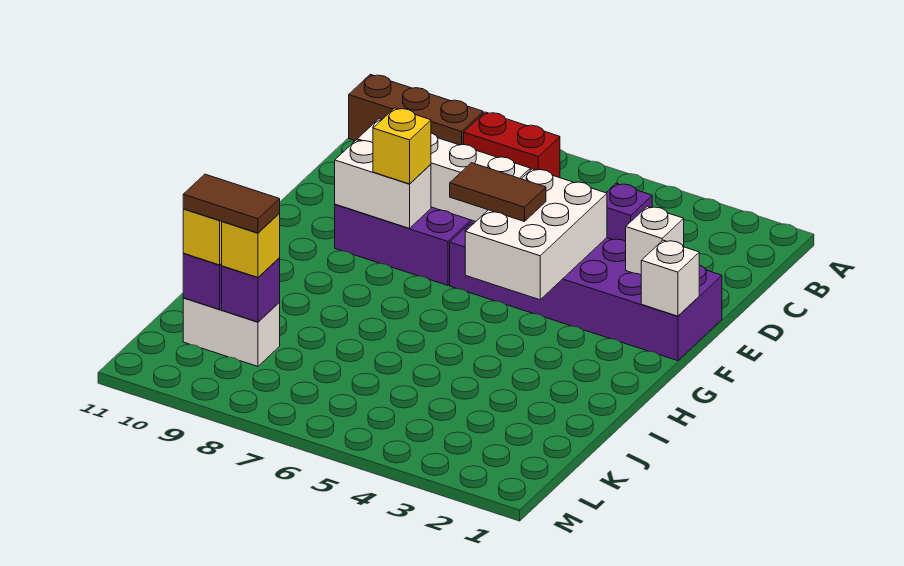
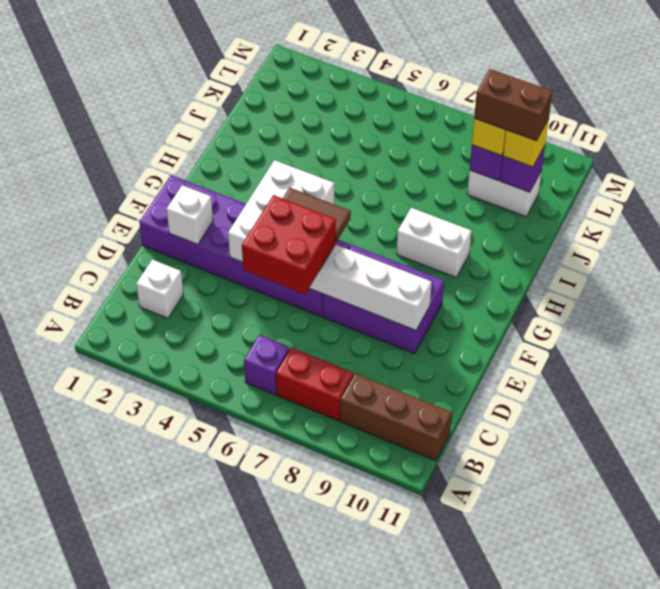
purple brick C4 level 1 -> purple brick B6 level 1
none -> red brick D5:E6 level 3
white brick F1 level 2 -> white brick C2 level 1
white brick F8:F9 level 2 -> white brick H8:H9 level 1
yellow brick F8 level 3 -> none
brown tile K9:K10 level 4 -> brown brick K9:K10 level 4

